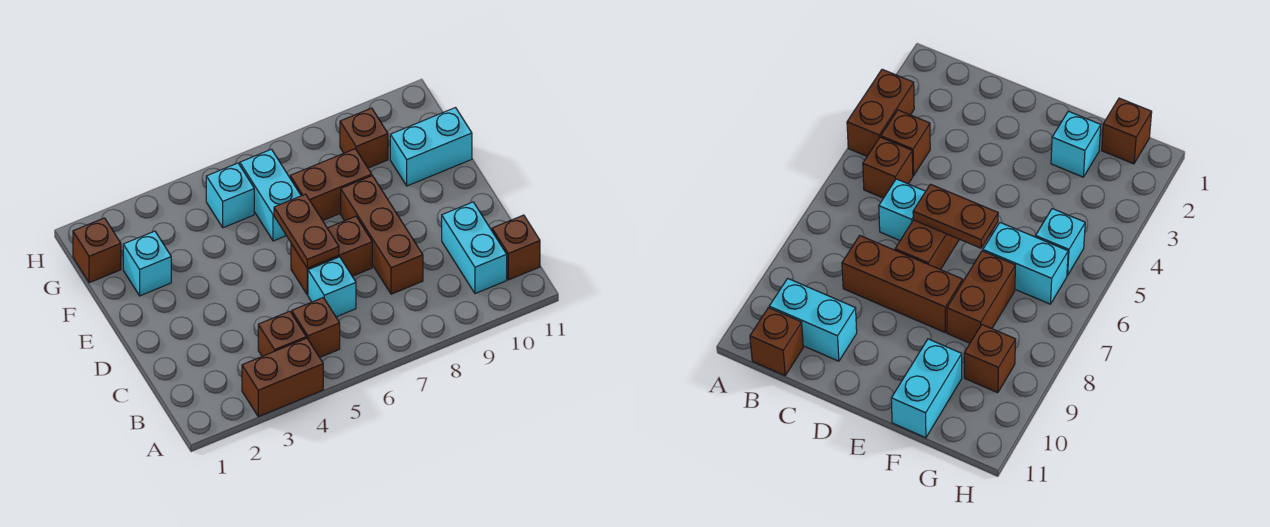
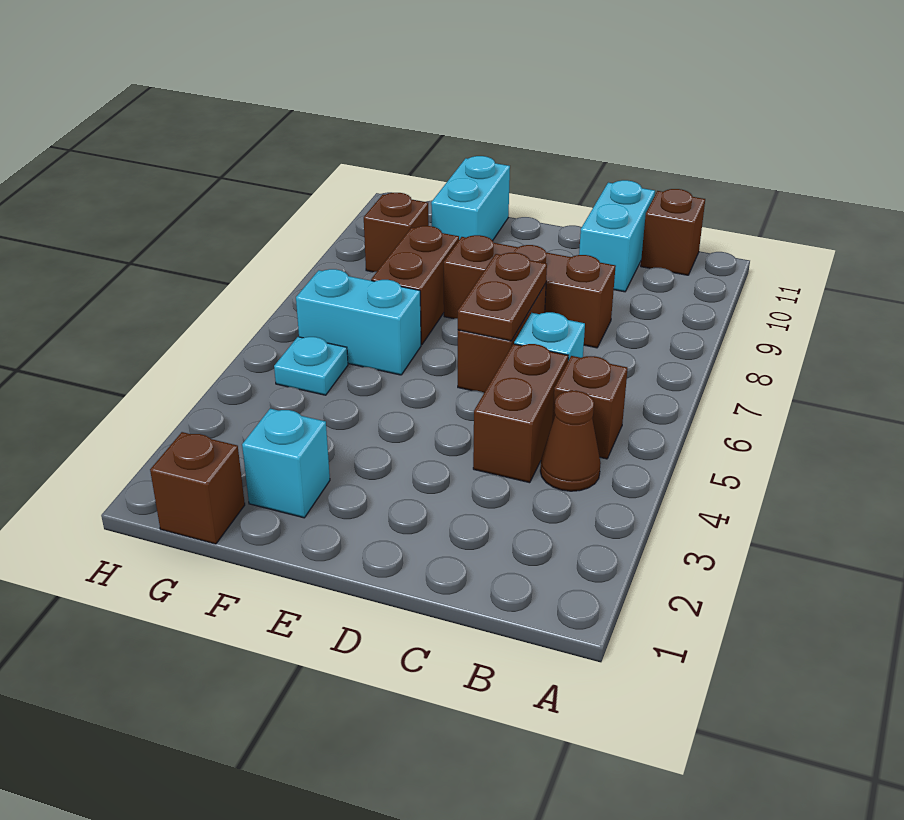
brown brick A3:A4 level 1 -> brown brick C4:C5 level 1
brown brick B4 level 1 -> brown cone B4 level 1
cyan brick B10:C10 level 1 -> cyan brick C10:C11 level 1
brown plate D6:E6 level 2 -> brown plate D6:D7 level 2
cyan brick G5 level 1 -> cyan plate G5 level 1

